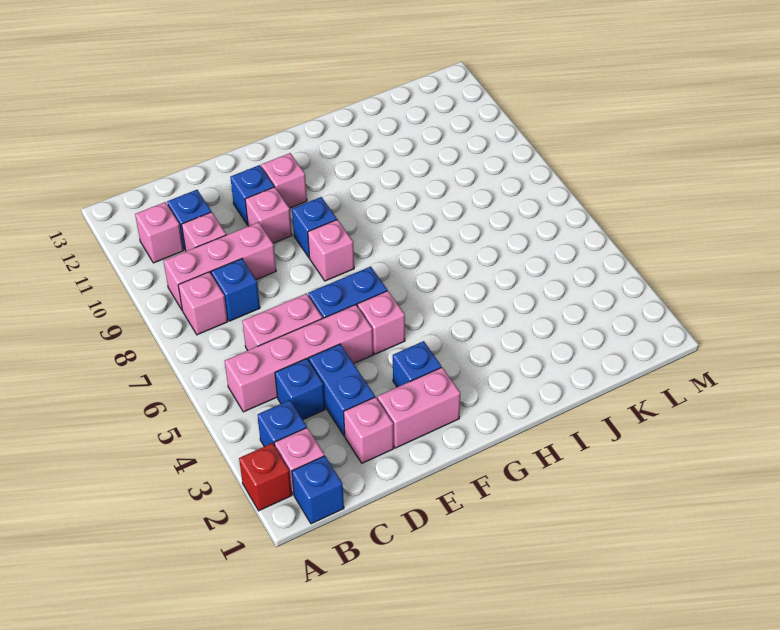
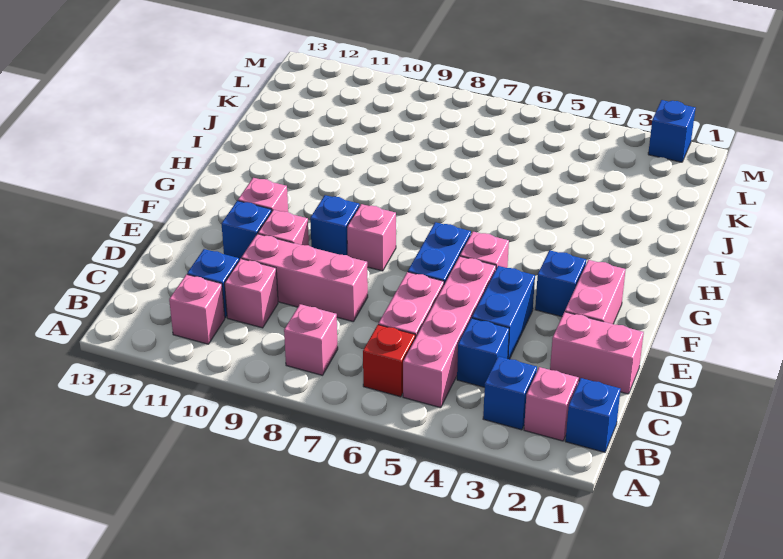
red brick A2 level 1 -> red brick B6 level 1
pink brick B9:D9 level 1 -> pink brick D8:D10 level 1
blue brick C8 level 1 -> blue brick M2 level 1
pink brick D2 level 1 -> pink brick D1:D2 level 1
blue brick D3:D4 level 1 -> blue brick D4:E4 level 1

